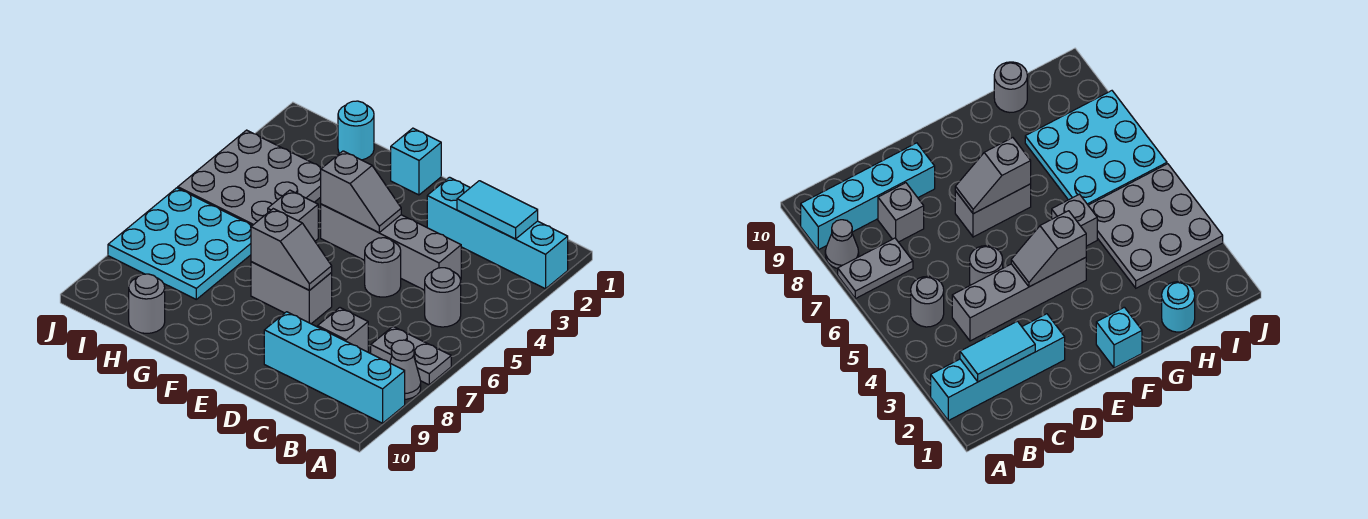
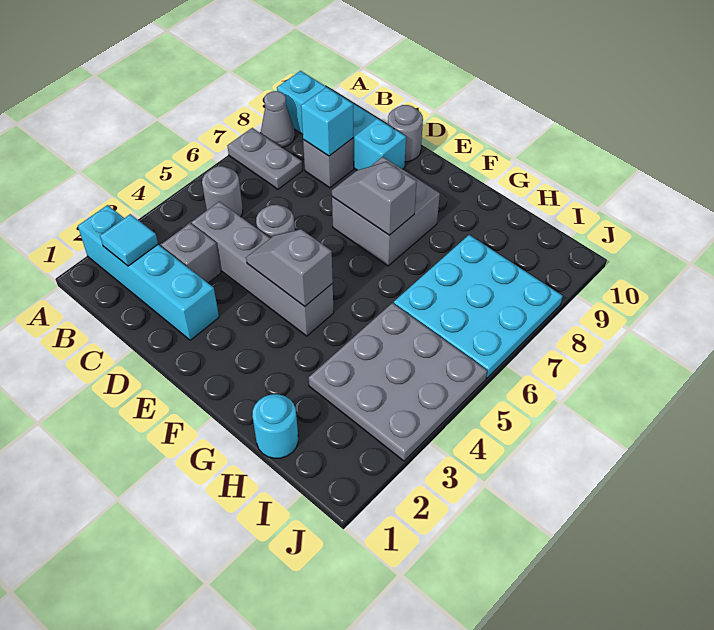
cyan tile B2:C2 level 2 -> cyan tile B2 level 2
grey brick E7:F7 level 1 -> grey brick E7:F8 level 1
cyan brick F1 level 1 -> cyan brick C8 level 2
grey brick G5 level 1 -> grey brick C3 level 1
grey round brick H10 level 1 -> grey round brick D10 level 1

